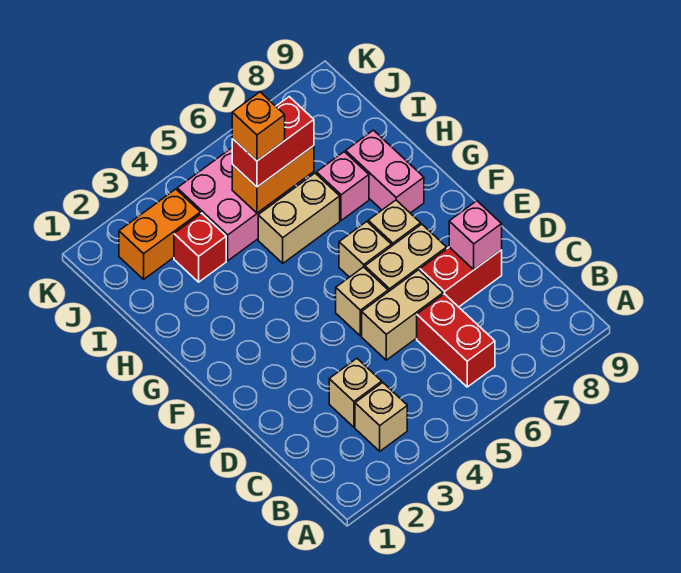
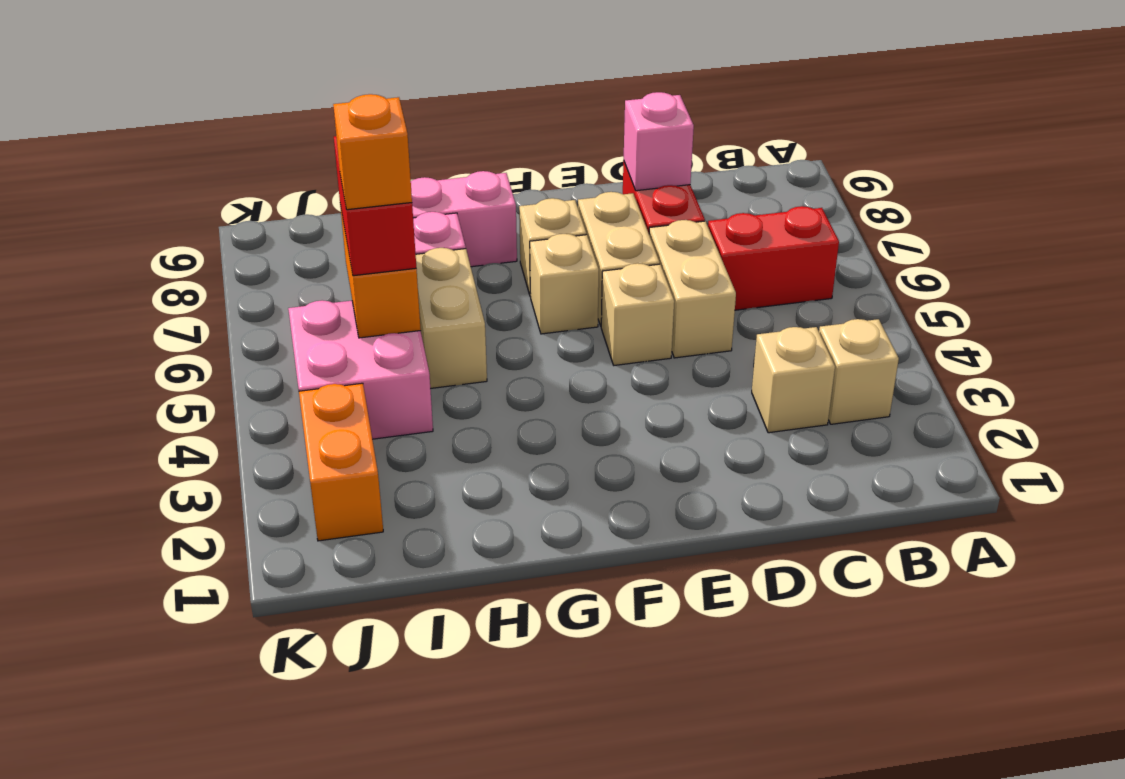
red brick I3 level 1 -> none

